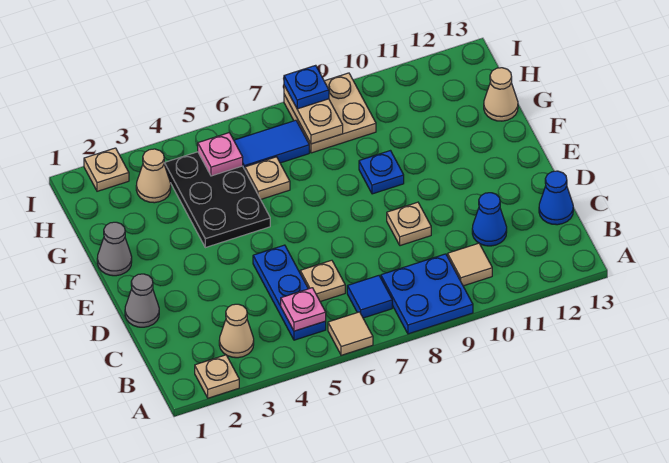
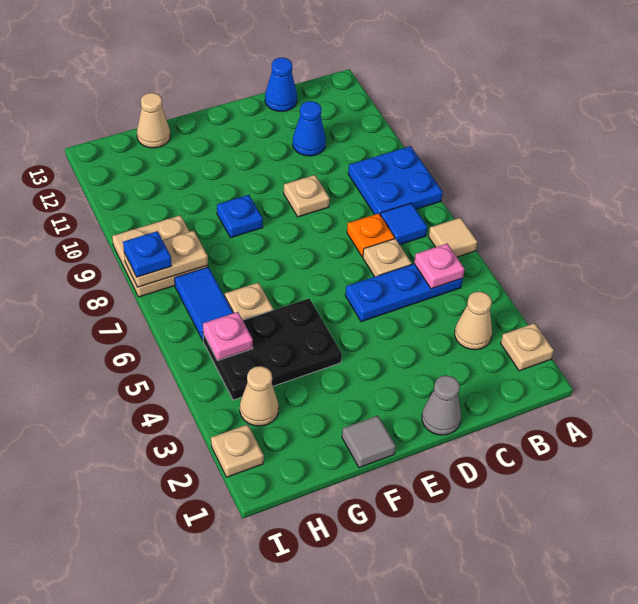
tan tile B10 level 1 -> none
none -> orange plate C7 level 1
grey cone F1 level 1 -> grey tile F1 level 1

